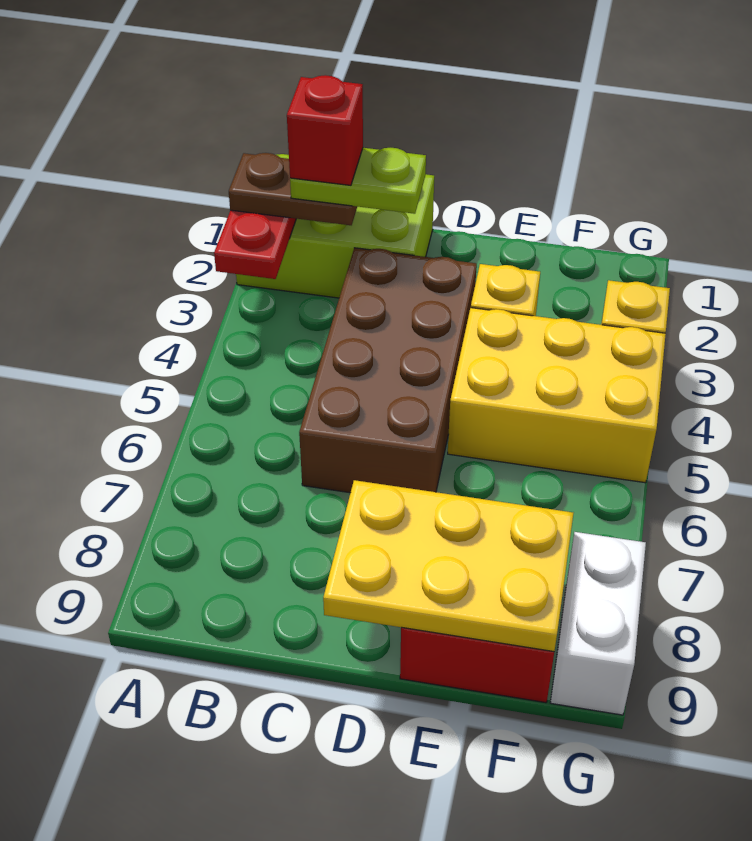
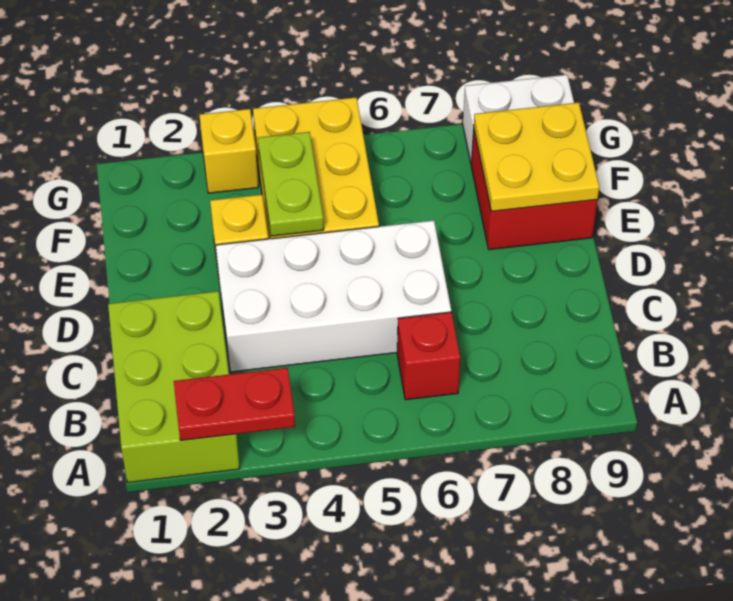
brown plate A2:B2 level 3 -> none
lime plate B2:C2 level 4 -> lime plate E4:F4 level 2
red brick B2 level 5 -> red brick B6 level 1
brown brick C3:D6 level 1 -> white brick C3:D6 level 1
yellow plate D8:F9 level 2 -> yellow plate E8:F9 level 2

